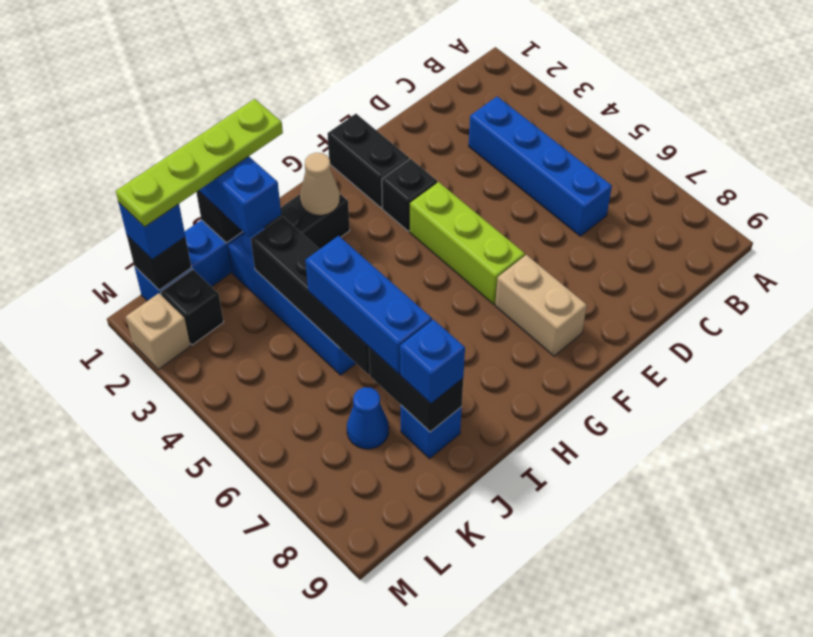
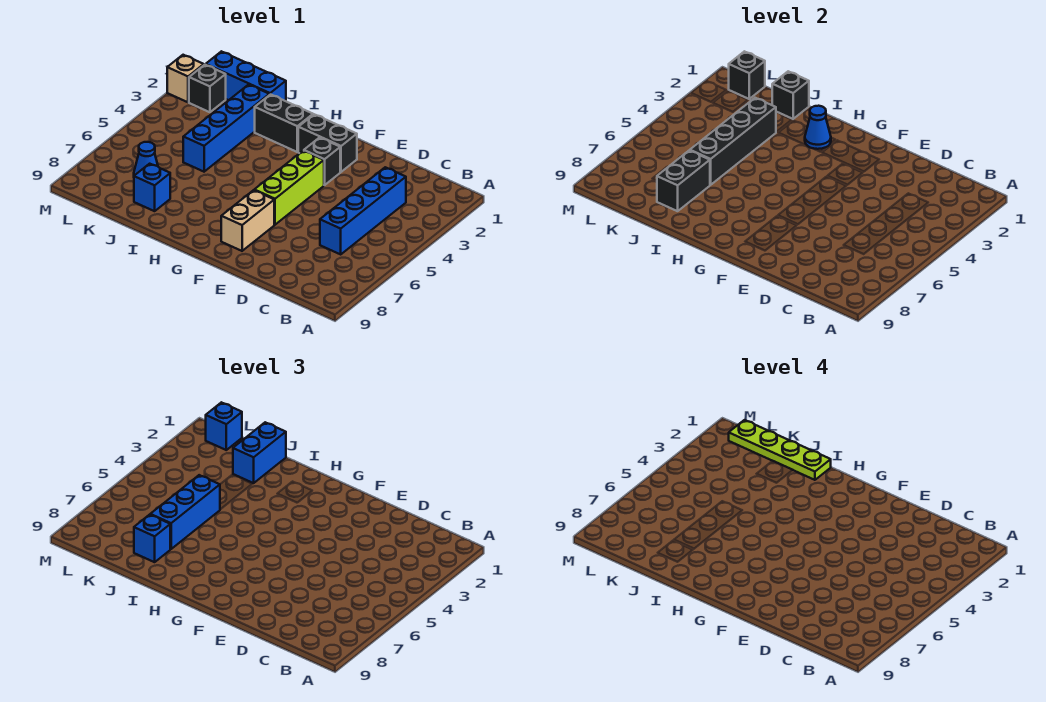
black brick F1:F2 level 1 -> black brick F2:G2 level 1
tan cone H2 level 2 -> blue cone H2 level 2

